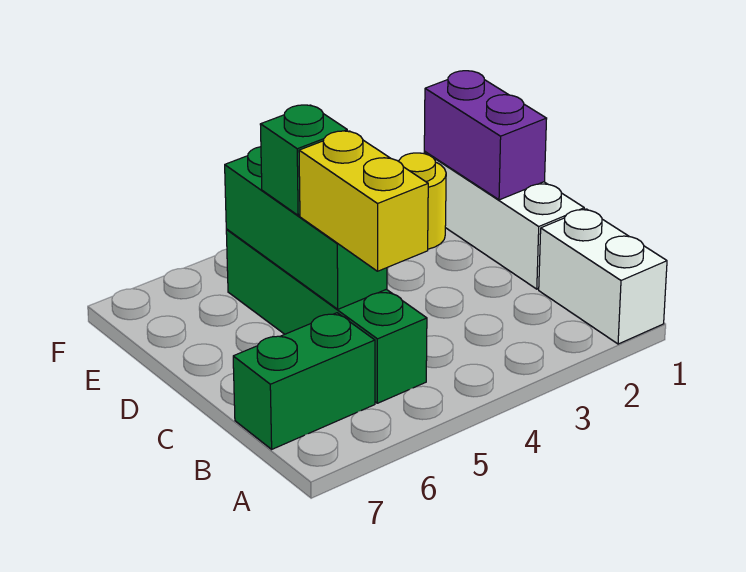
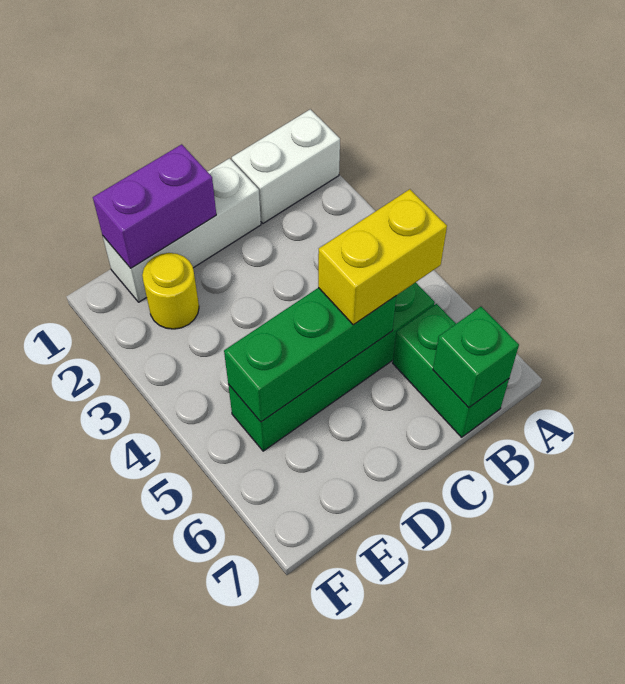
green brick D5 level 3 -> green brick B7 level 2

